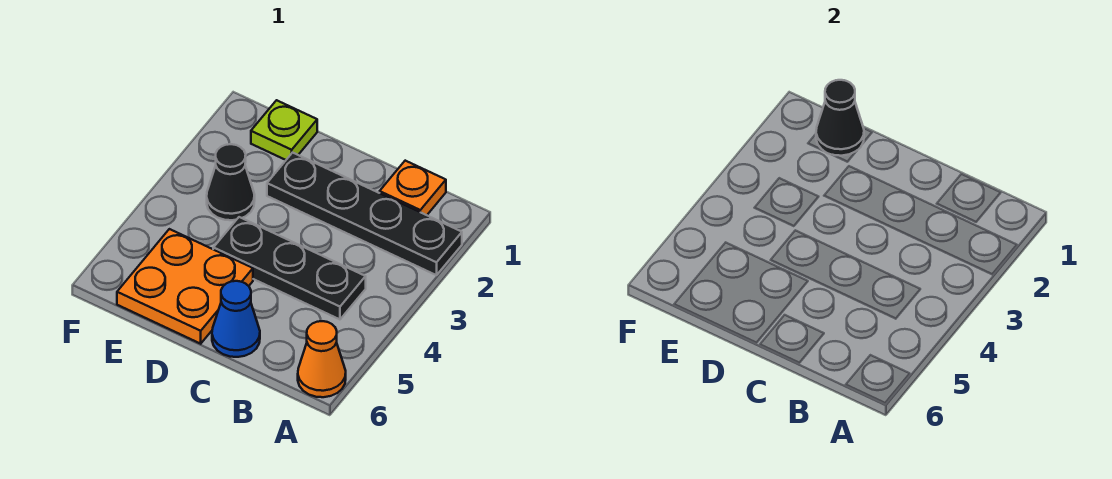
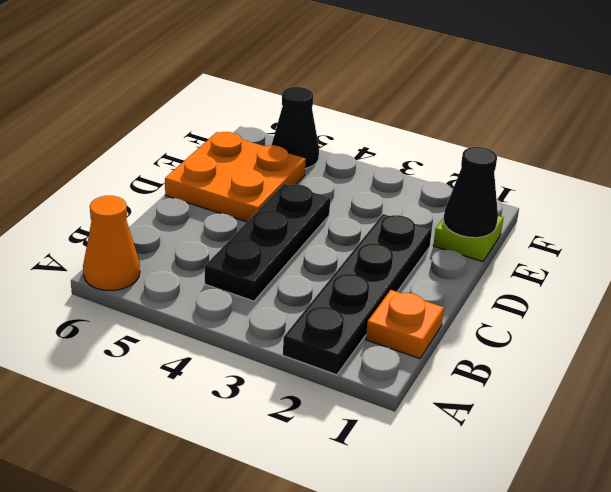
blue cone C6 level 1 -> none
black cone E3 level 1 -> black cone F5 level 1

